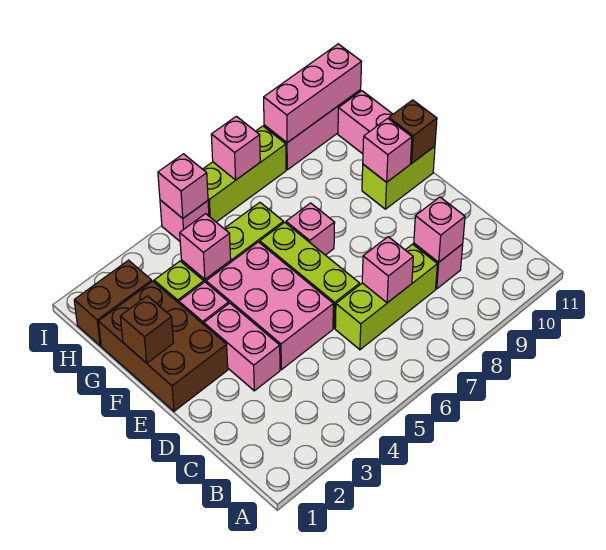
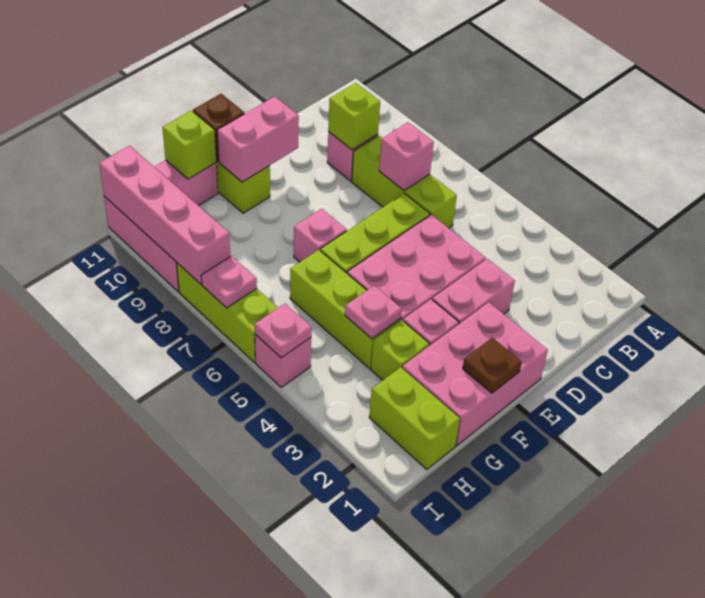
pink brick C9 level 2 -> lime brick C9 level 2
brown brick E1:G2 level 1 -> pink brick E1:G2 level 1
brown brick F1 level 2 -> brown plate F1 level 2
pink brick F10 level 2 -> pink brick E10:F10 level 2
pink brick G4 level 2 -> pink plate G4 level 2
none -> lime brick G11 level 2
brown brick H1:H2 level 1 -> lime brick H1:H2 level 1
pink brick I5 level 2 -> pink plate I5 level 2
pink brick I7 level 2 -> pink plate I7 level 2
pink brick I9:I11 level 2 -> pink brick I8:I11 level 2

